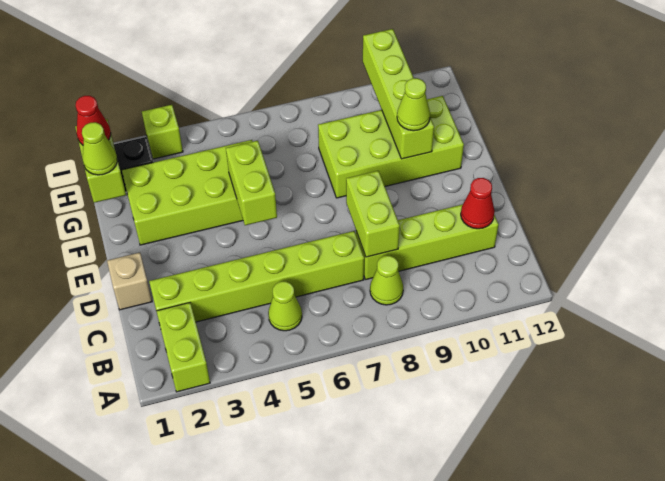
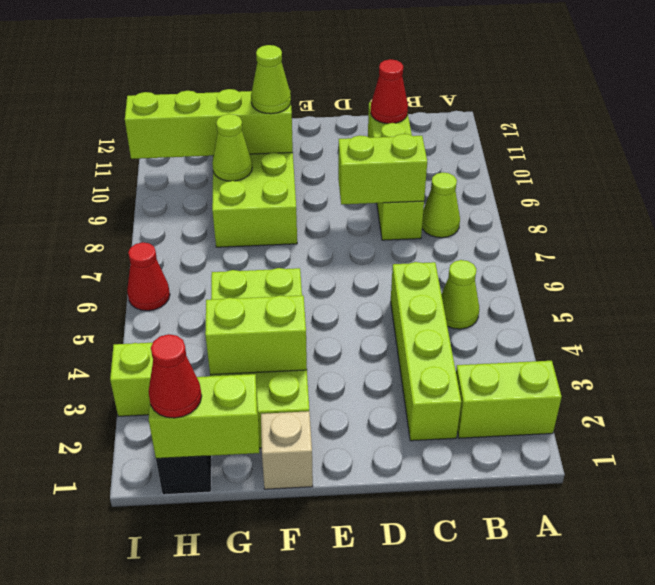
lime brick C2:C7 level 1 -> lime brick C2:C5 level 1
tan brick D1 level 1 -> tan brick F1 level 1
lime brick E5:F5 level 2 -> lime brick F3:G3 level 2
lime cone G1 level 3 -> lime cone G9 level 2
none -> red cone I6 level 1

